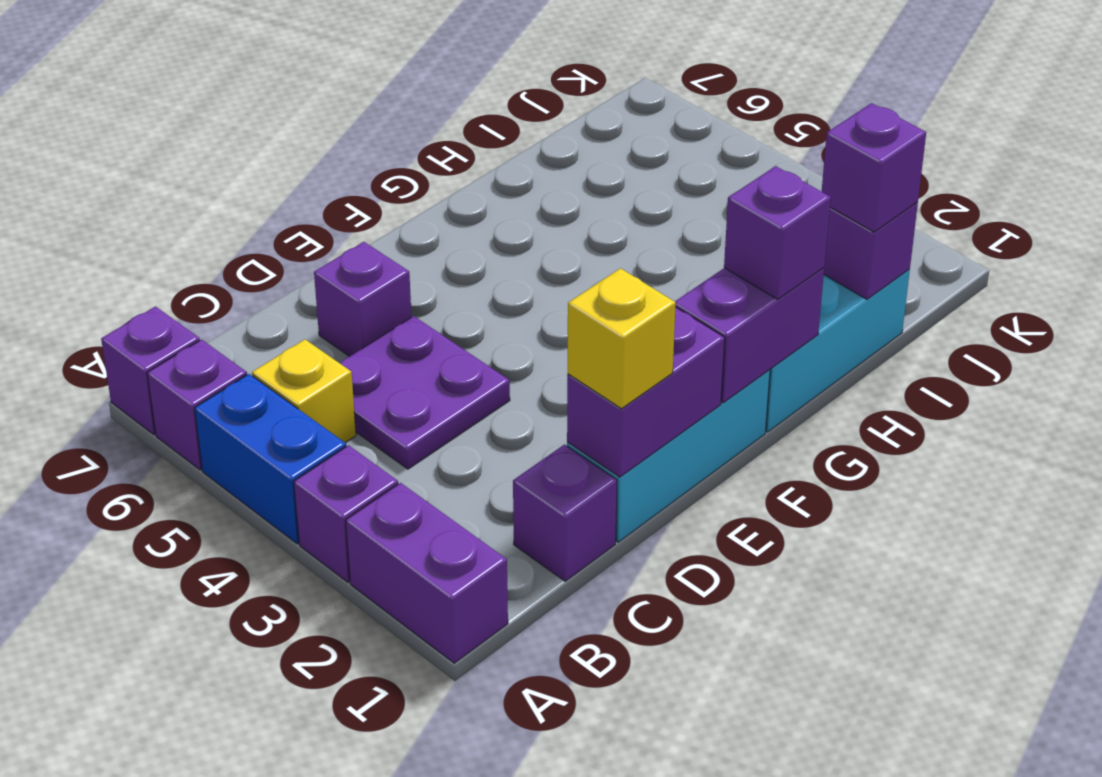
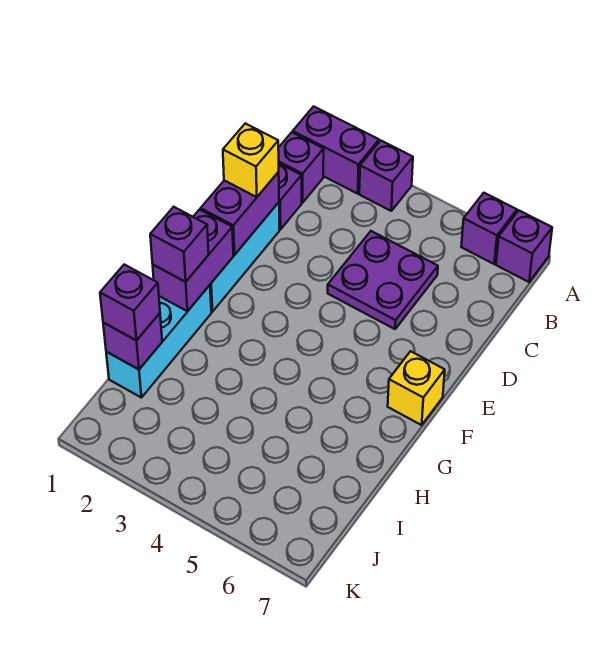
blue brick A4:A5 level 1 -> none
yellow brick B5 level 1 -> yellow brick F7 level 1
purple brick D6 level 1 -> purple brick B1 level 1

